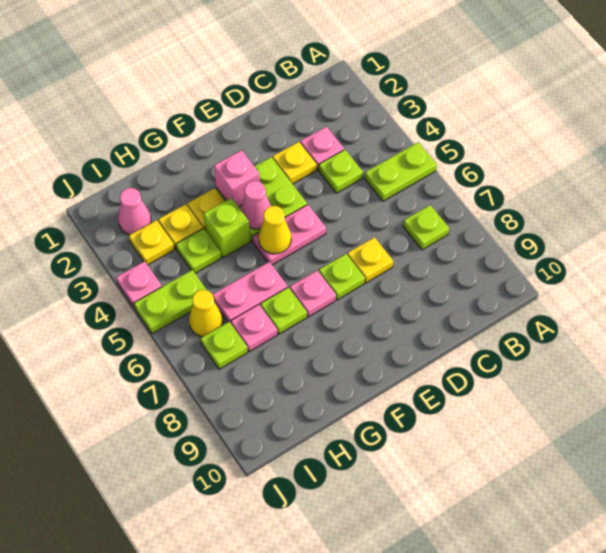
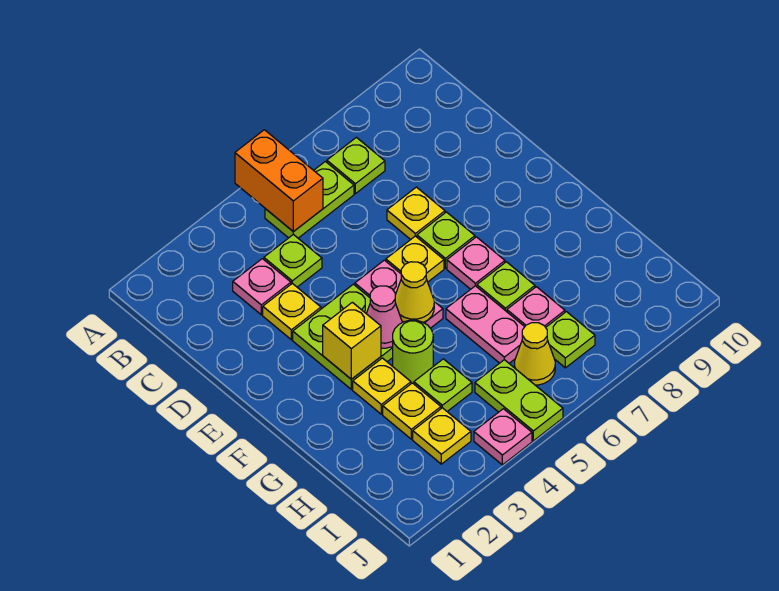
lime plate A5:B5 level 1 -> lime plate B5:B6 level 1
none -> orange brick A5:B5 level 2
none -> yellow plate E6 level 1
pink brick F3 level 2 -> yellow brick F3 level 2
lime brick G4 level 1 -> lime round brick G4 level 1
pink cone I2 level 1 -> none

